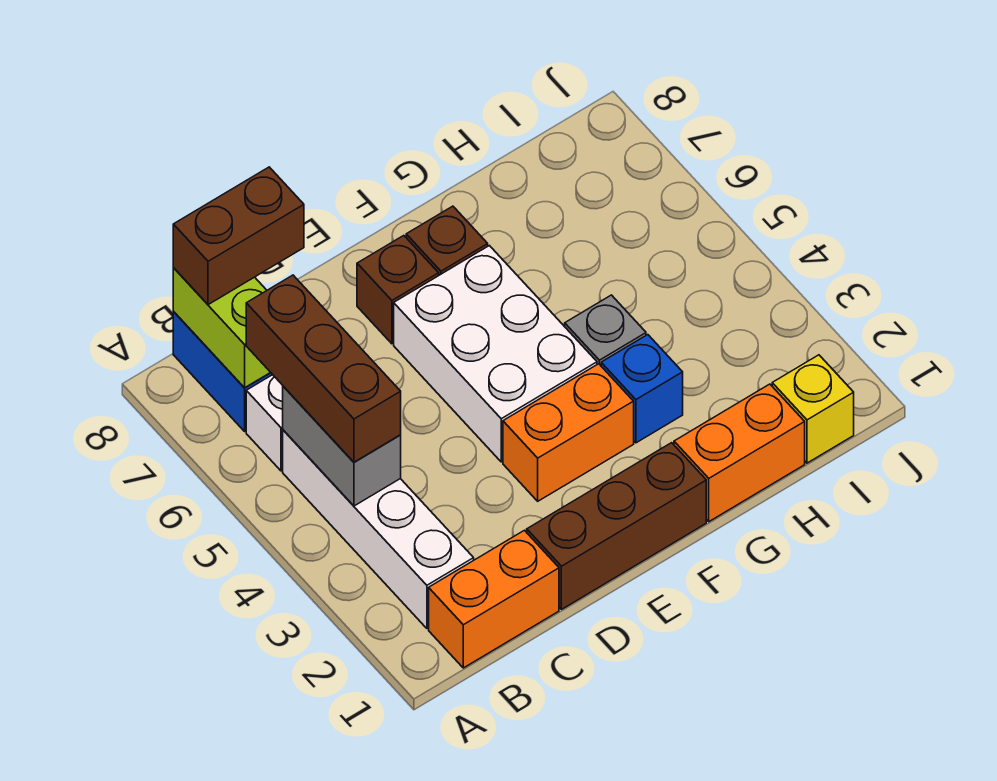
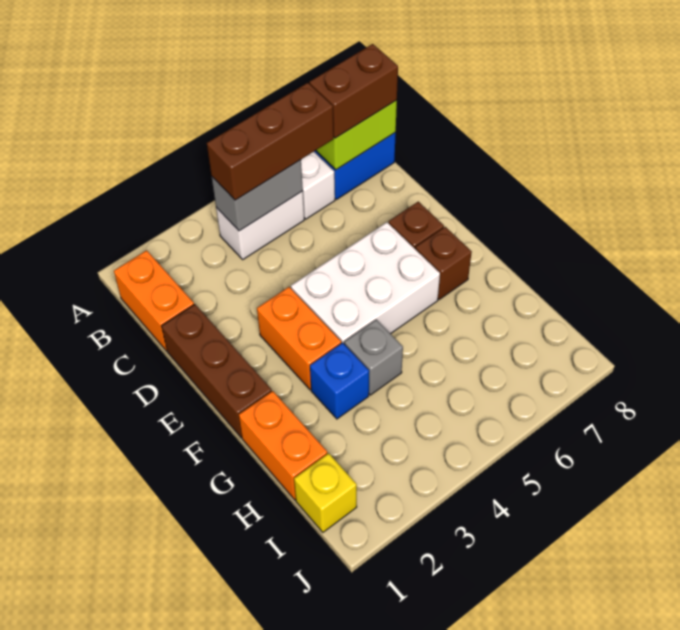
white brick B2:B5 level 1 -> white brick B4:B5 level 1
brown brick B8:C8 level 3 -> brown brick B7:B8 level 3

